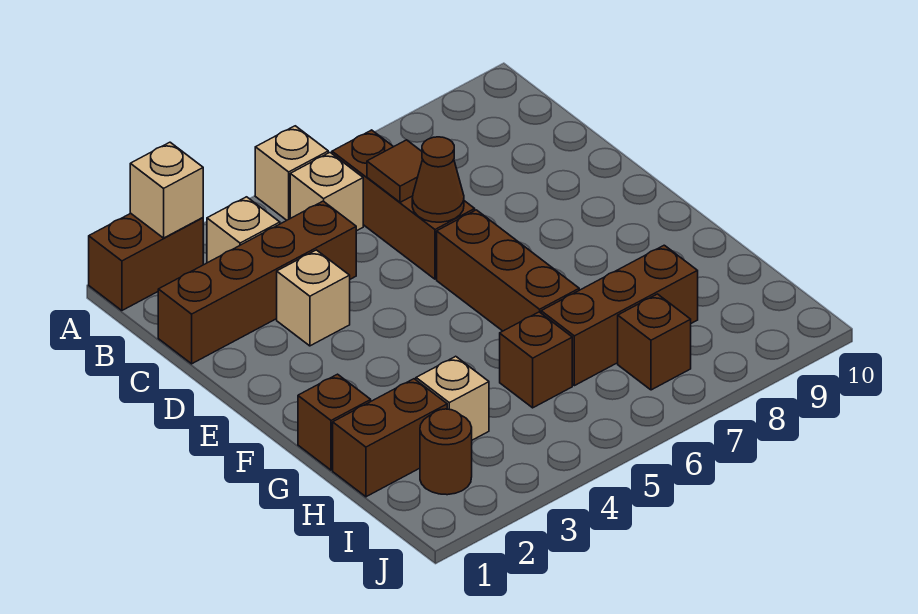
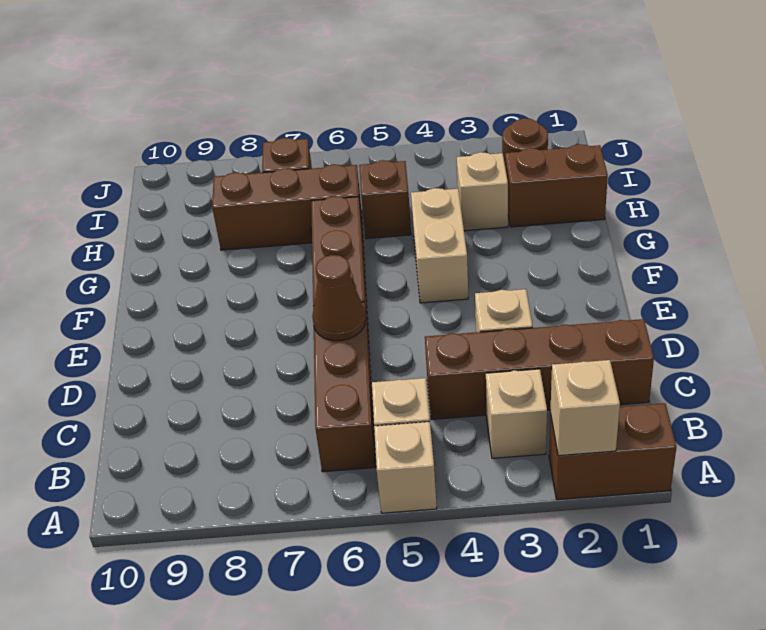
brown tile C6 level 2 -> none
none -> tan brick F4:G4 level 1
brown brick G1 level 1 -> none

